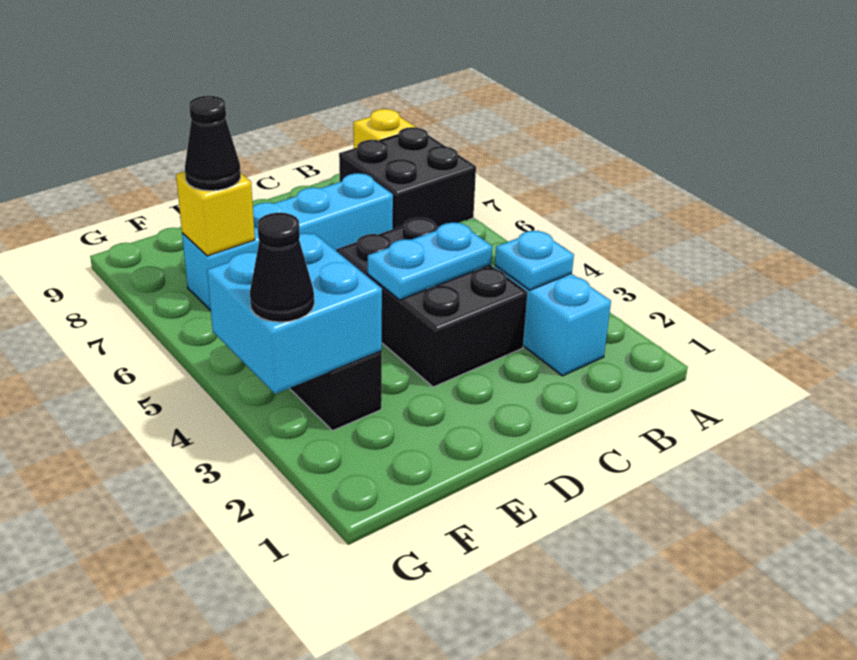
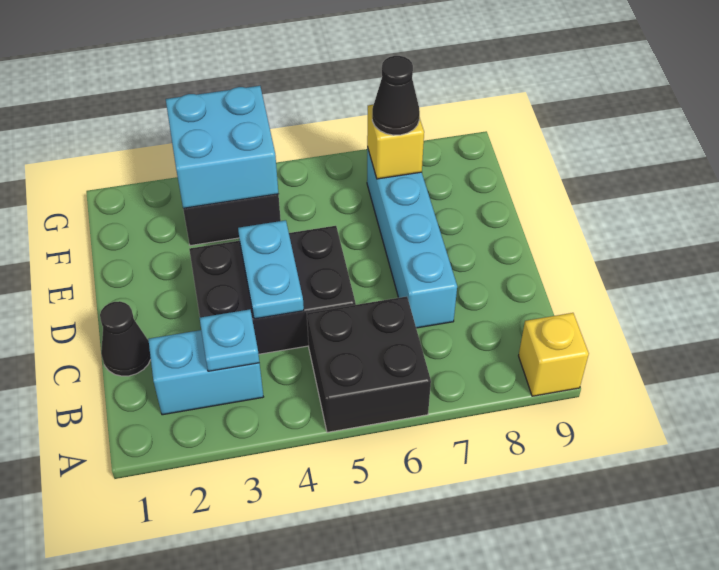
black brick A7:B8 level 1 -> black brick A5:B6 level 1
black cone G3 level 3 -> black cone C1 level 1

